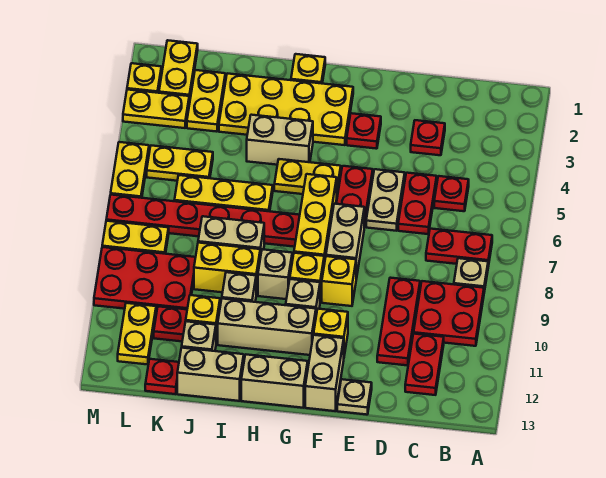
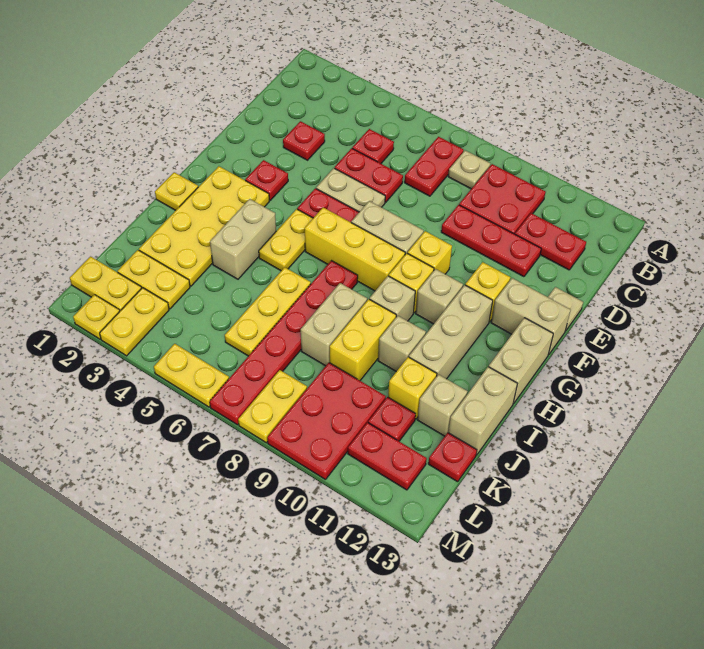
yellow plate K5:L5 level 1 -> none
yellow plate L11:L12 level 1 -> red plate L11:L12 level 1

